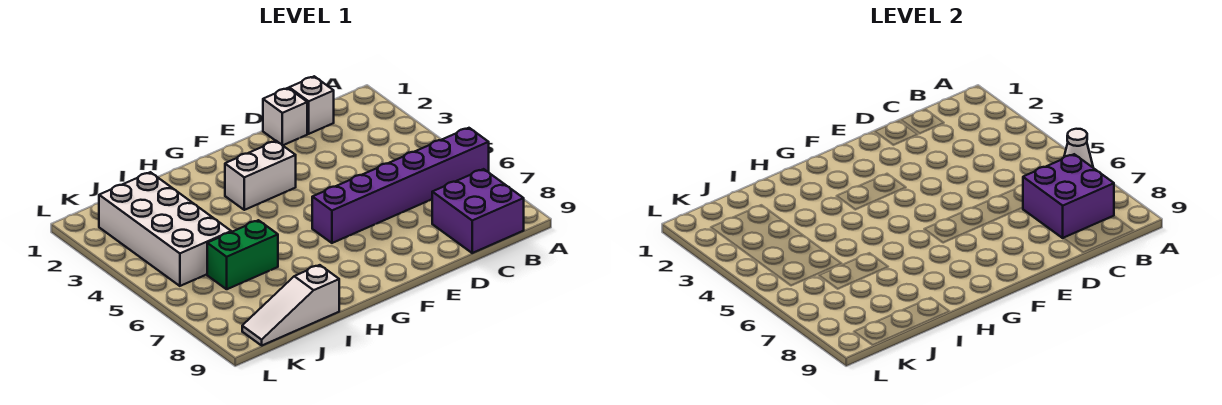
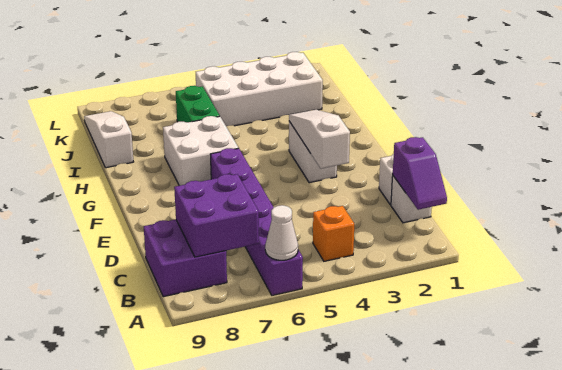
none -> purple slope B1:C1 level 2 top C
none -> orange brick B4 level 1
none -> white slope E3:G3 level 2 top E
none -> white brick G6:H7 level 1

